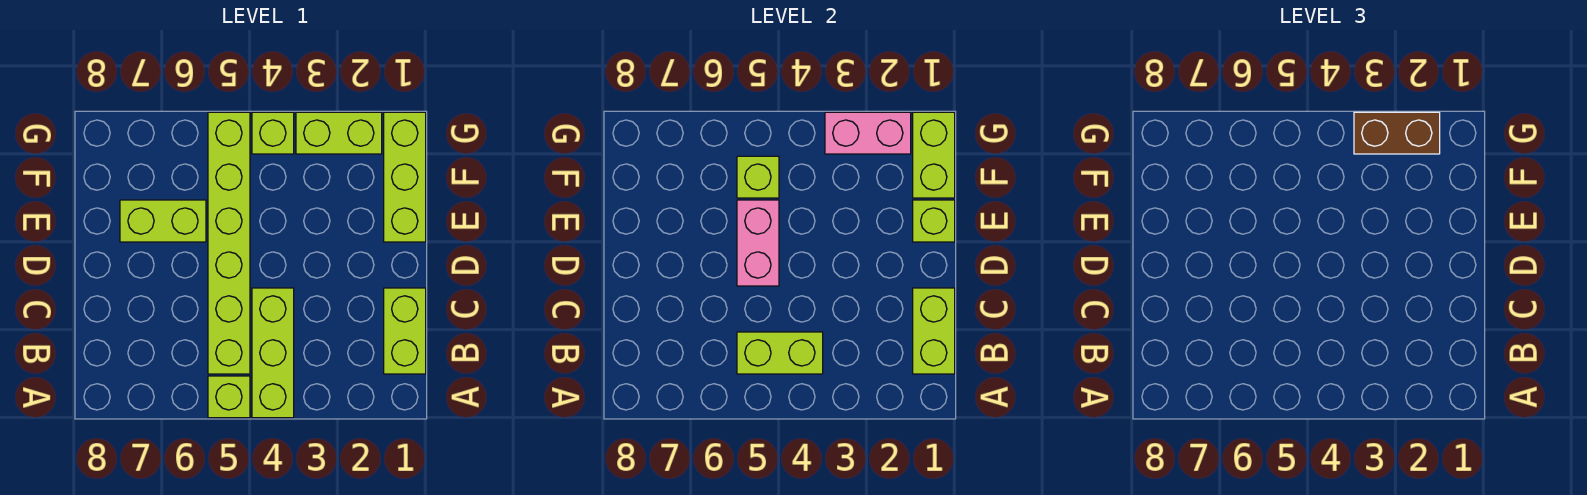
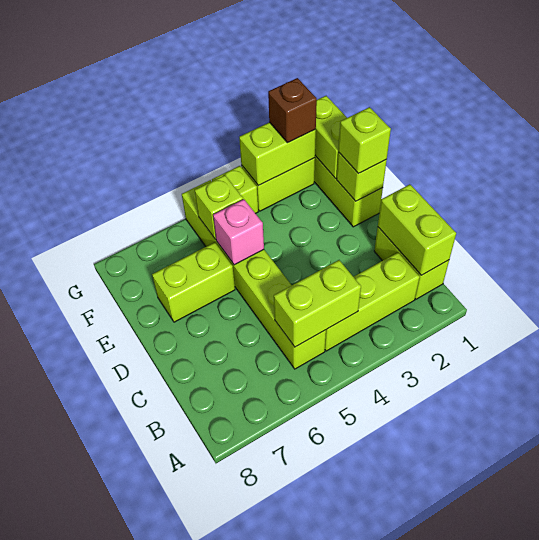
lime brick A4:C4 level 1 -> lime brick B2:B4 level 1
lime brick A5 level 1 -> lime brick E1 level 3
pink brick D5:E5 level 2 -> pink brick E5 level 2
pink brick G2:G3 level 2 -> lime brick G2:G3 level 2
brown brick G2:G3 level 3 -> brown brick G2 level 3

